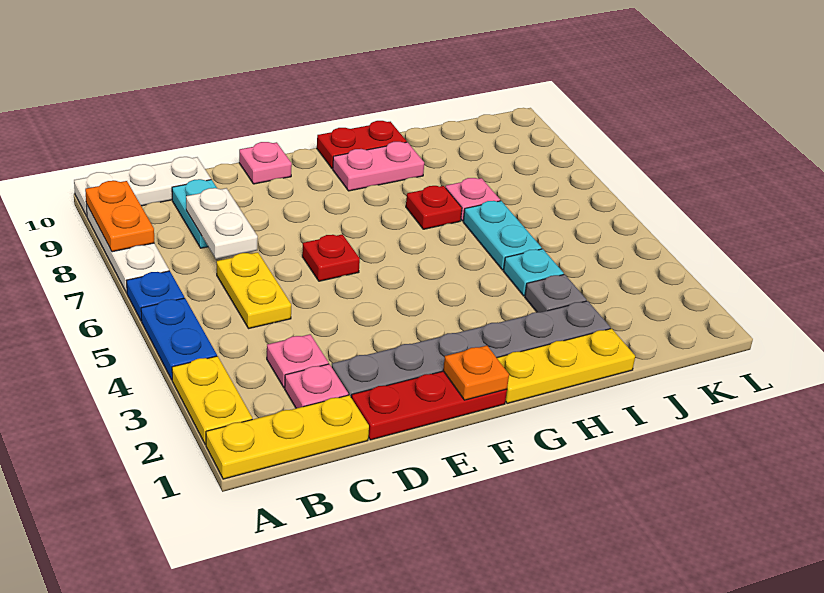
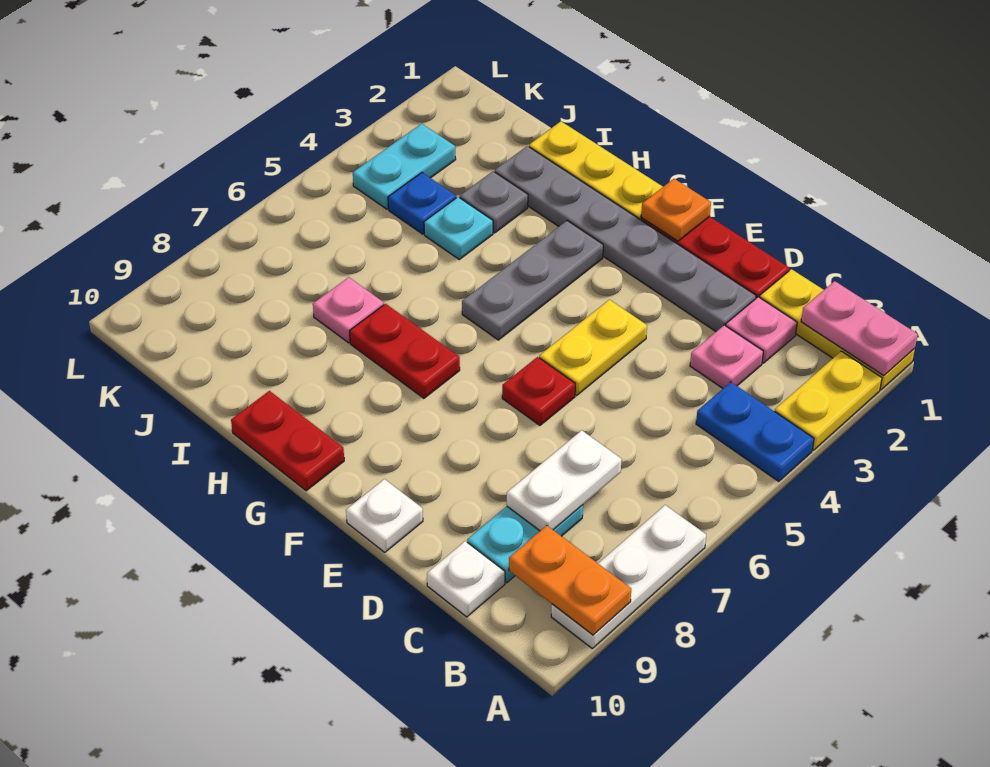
blue plate A4:A5 level 1 -> blue plate A4:B4 level 1
blue plate A6 level 1 -> blue plate J4 level 1
orange plate A8:A9 level 2 -> orange plate A9:B9 level 2
white plate A10:C10 level 1 -> white plate C10 level 1
yellow plate C5:C6 level 1 -> yellow plate E4:E5 level 1
pink plate E10 level 1 -> white plate E10 level 1
none -> grey plate G3:G5 level 1
pink plate G9:H9 level 1 -> pink plate A1:B1 level 2
red plate H7 level 1 -> red plate G7:H7 level 1
cyan plate I5:I6 level 1 -> cyan plate K3:K4 level 1

